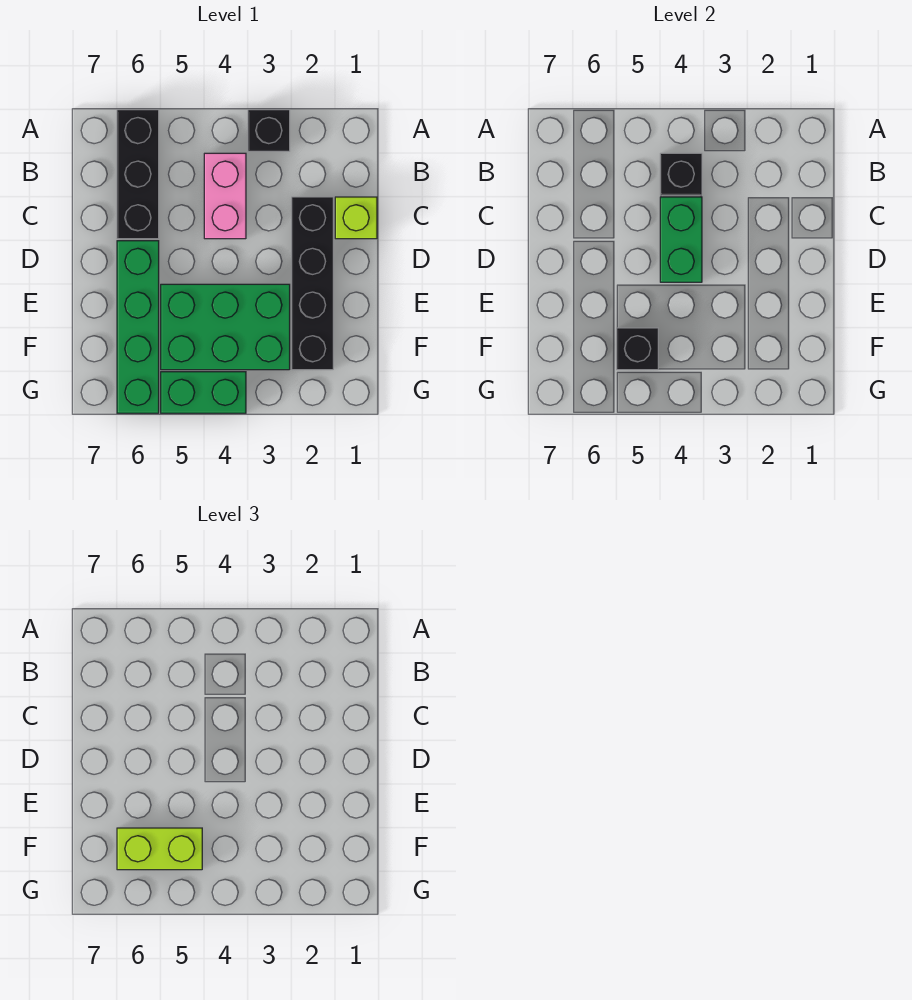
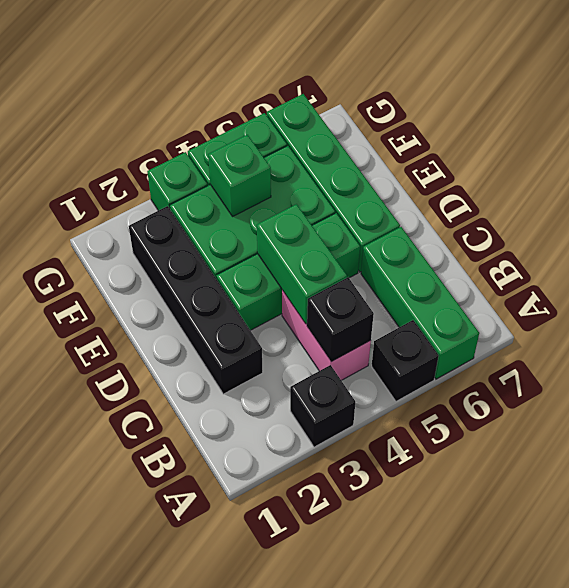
black brick A6:C6 level 1 -> green brick A6:C6 level 1
lime brick C1 level 1 -> none
none -> green brick D3:D5 level 1
none -> green brick F4 level 2
black brick F5 level 2 -> black brick A5 level 1
lime brick F5:F6 level 3 -> none
none -> green brick G3 level 1

